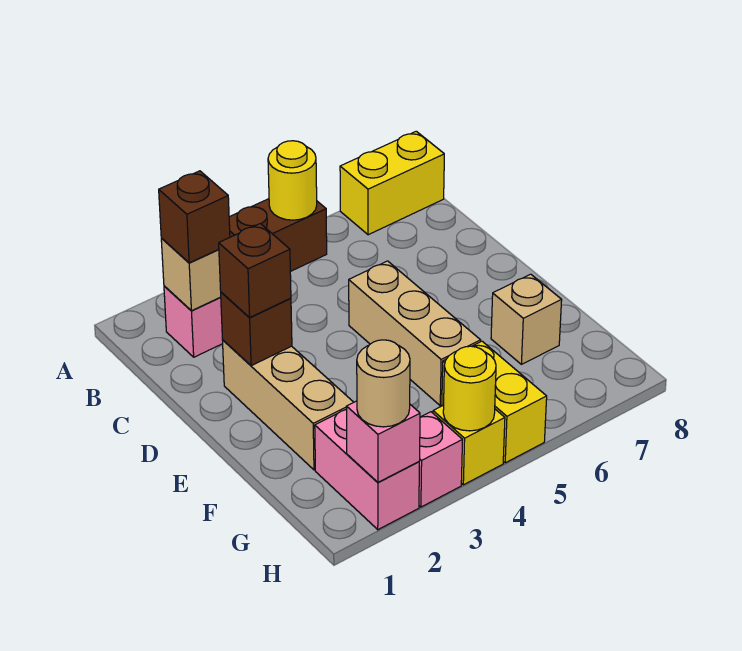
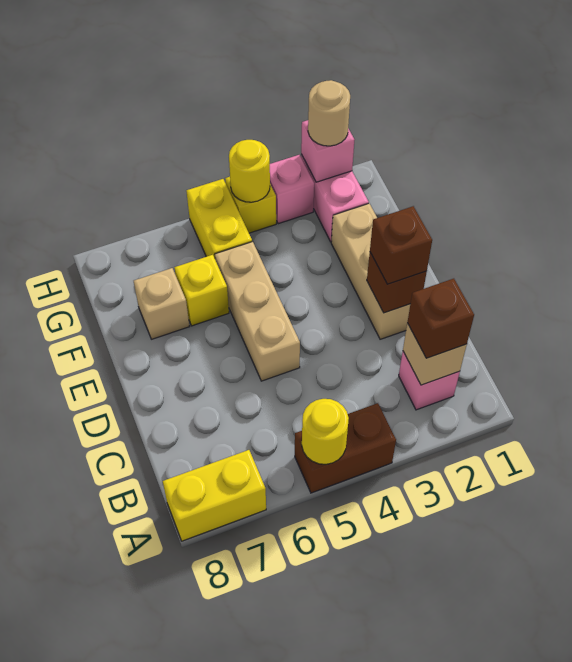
none -> yellow brick F6 level 1

